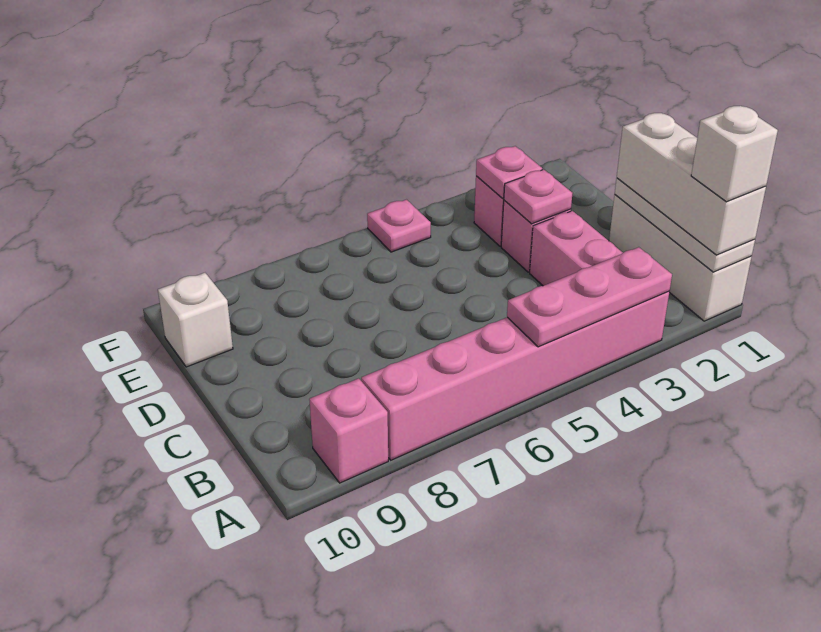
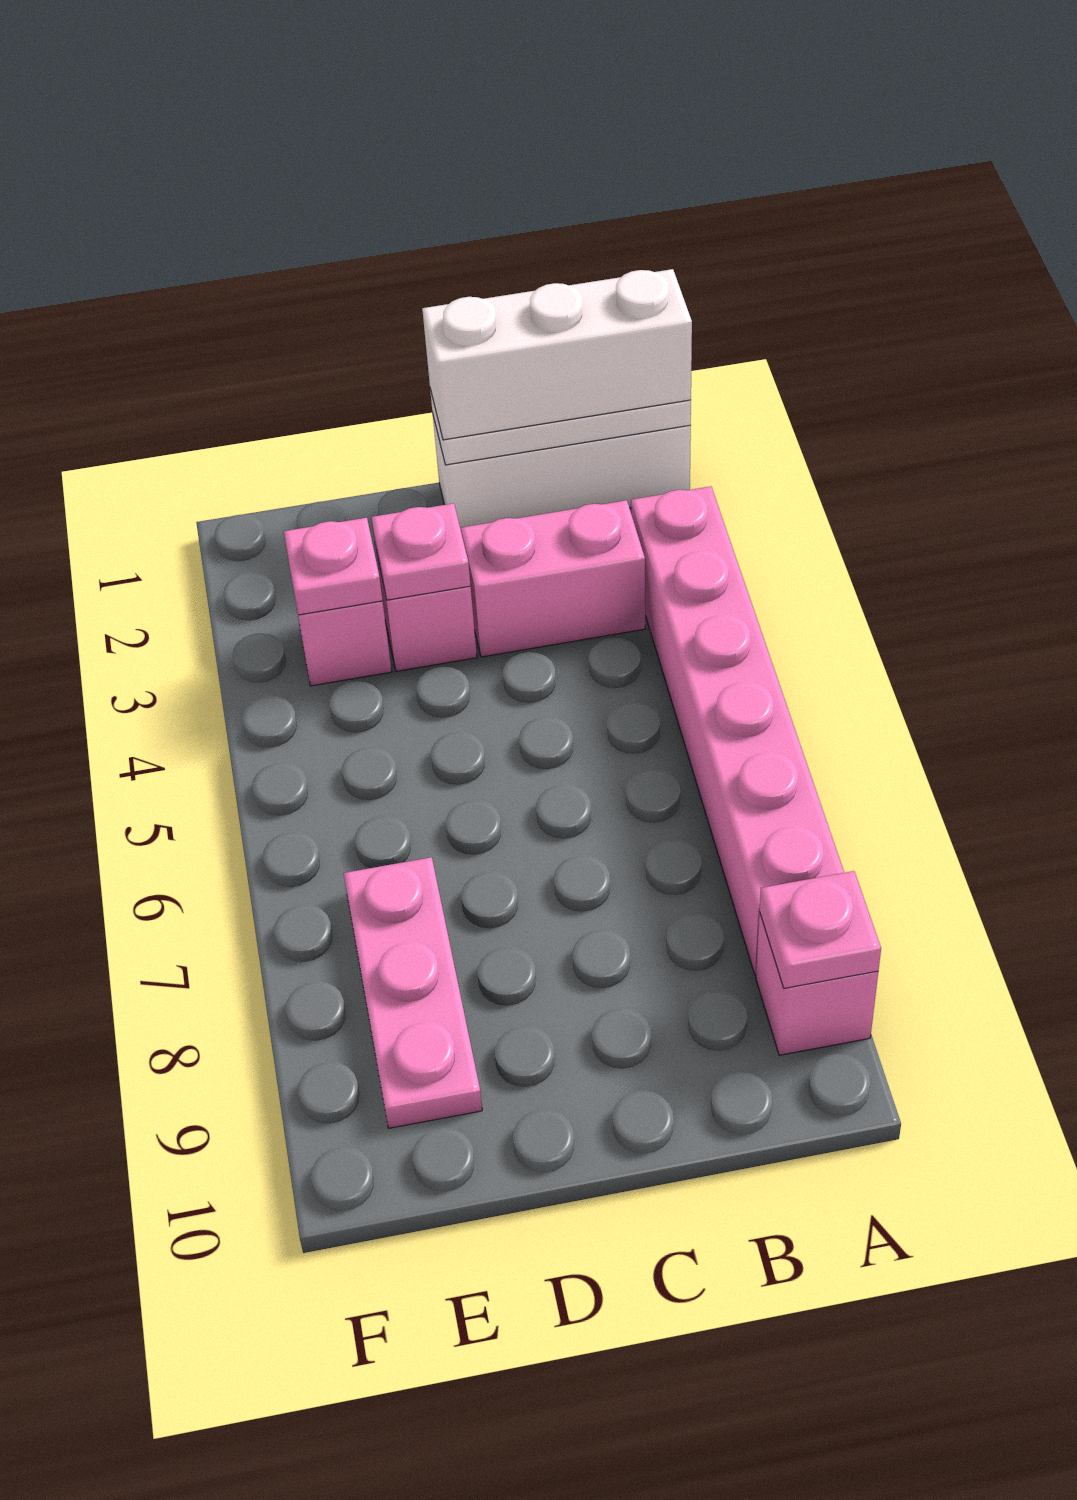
white brick A1 level 4 -> none
pink plate A3:A5 level 2 -> pink plate E7:E9 level 1
white brick E10 level 1 -> none
pink plate F5 level 1 -> pink plate A9 level 2

